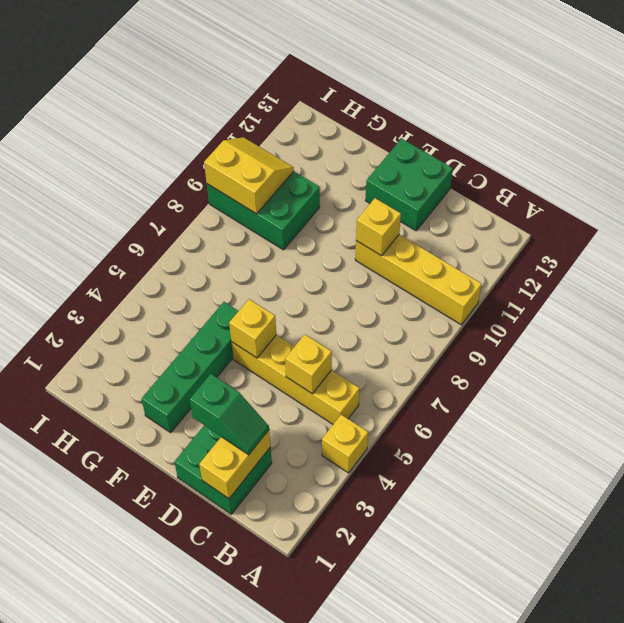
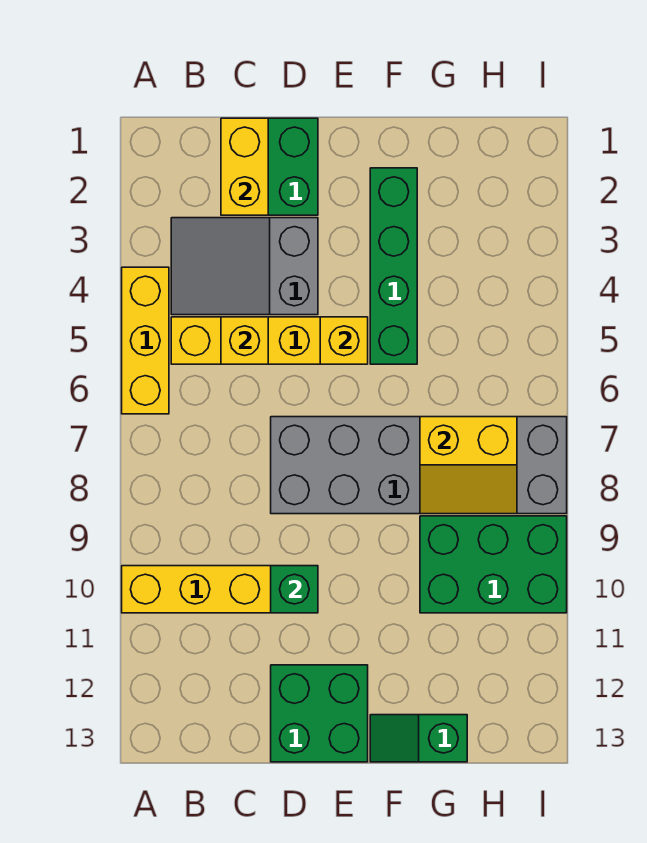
yellow brick A4 level 1 -> yellow brick A4:A6 level 1
none -> grey slope B3:D4 level 1 top D
green slope C2:D2 level 3 top D -> green slope F13:G13 level 1 top G
none -> grey brick D7:I8 level 1
yellow brick D10 level 2 -> green brick D10 level 2
yellow slope H9:I10 level 2 top 9 -> yellow slope G7:H8 level 2 top 7

